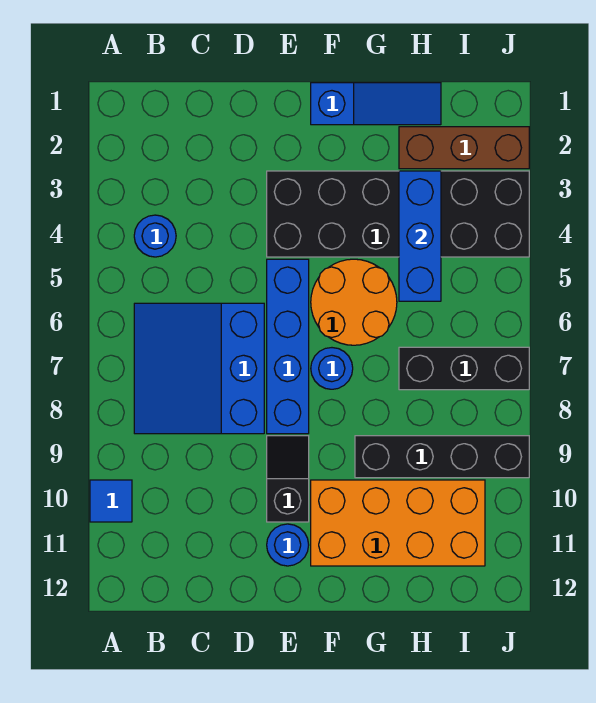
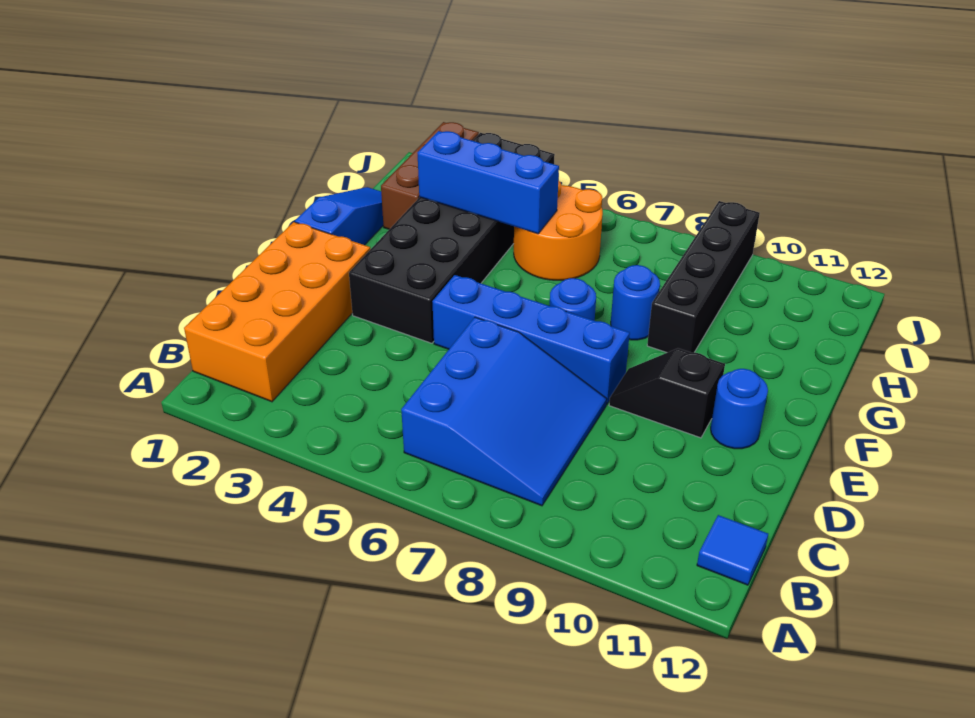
blue tile A10 level 1 -> blue tile B12 level 1
blue round brick B4 level 1 -> blue round brick G8 level 1
blue slope B6:D8 level 1 top D -> blue slope B6:D8 level 1 top 6
orange round brick F5:G6 level 1 -> orange round brick H5:I6 level 1
orange brick F10:I11 level 1 -> orange brick B1:E2 level 1
black brick H7:J7 level 1 -> none

